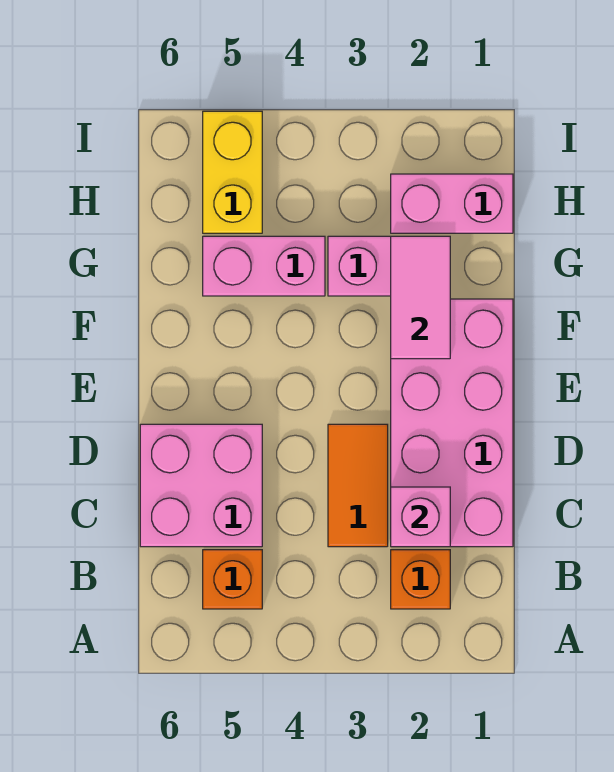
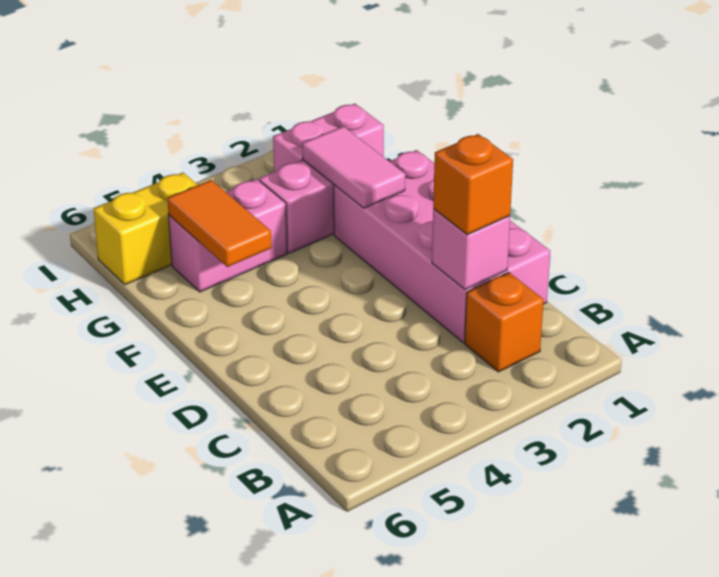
orange brick B5 level 1 -> orange brick C2 level 3
orange tile C3:D3 level 1 -> orange tile F5:G5 level 2
pink brick C5:D6 level 1 -> none
yellow brick H5:I5 level 1 -> yellow brick H5:H6 level 1

